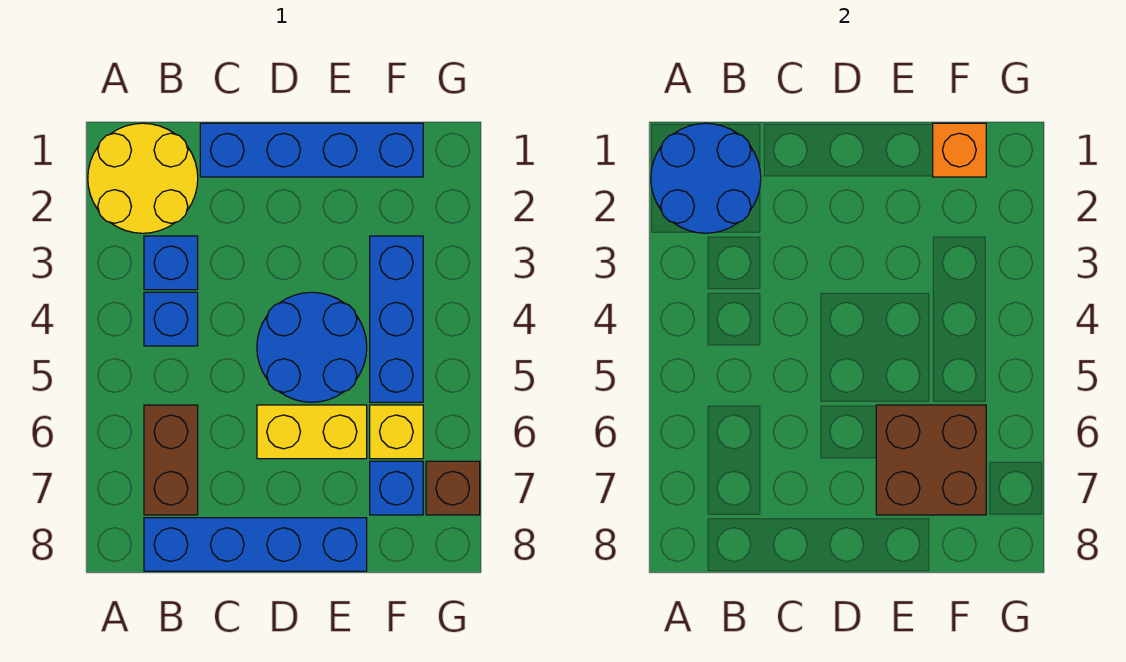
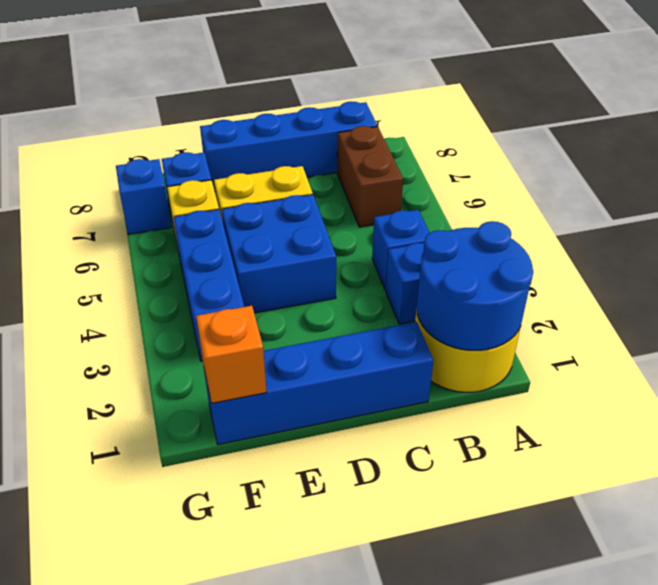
blue round brick D4:E5 level 1 -> blue brick D4:E5 level 1
brown brick E6:F7 level 2 -> none
brown brick G7 level 1 -> blue brick G7 level 1

